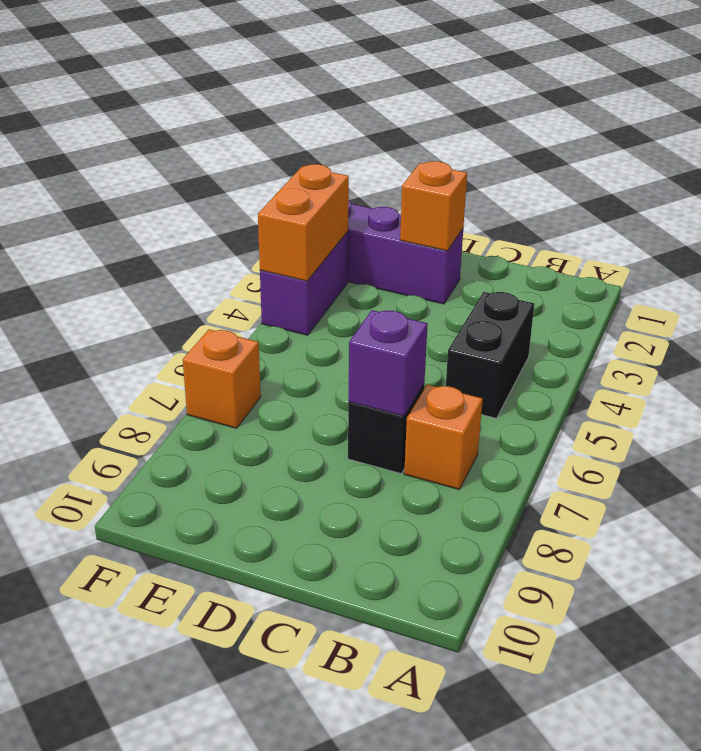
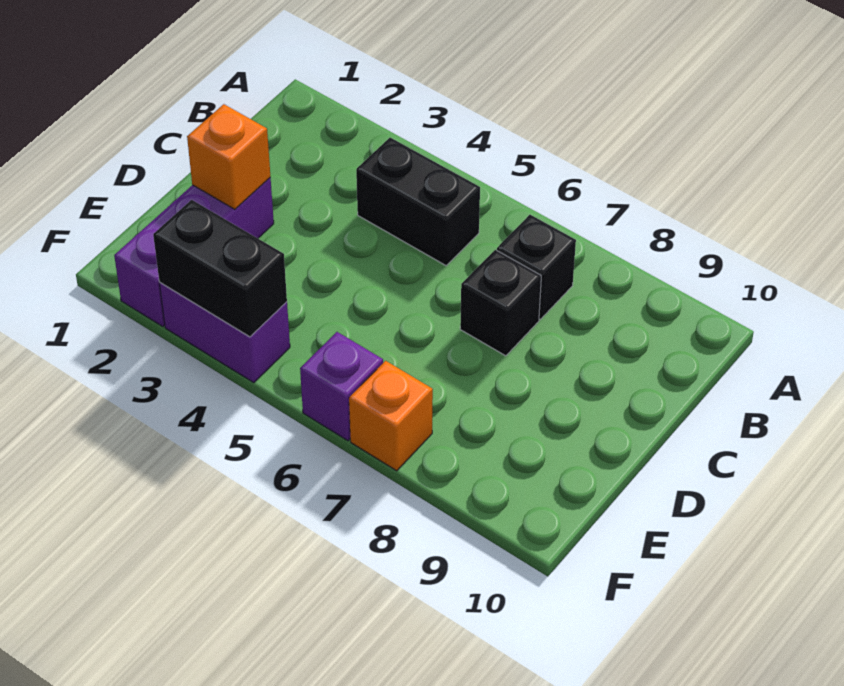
orange brick B7 level 1 -> black brick B7 level 1
purple brick C7 level 2 -> purple brick F6 level 1
orange brick F3:F4 level 2 -> black brick F3:F4 level 2

